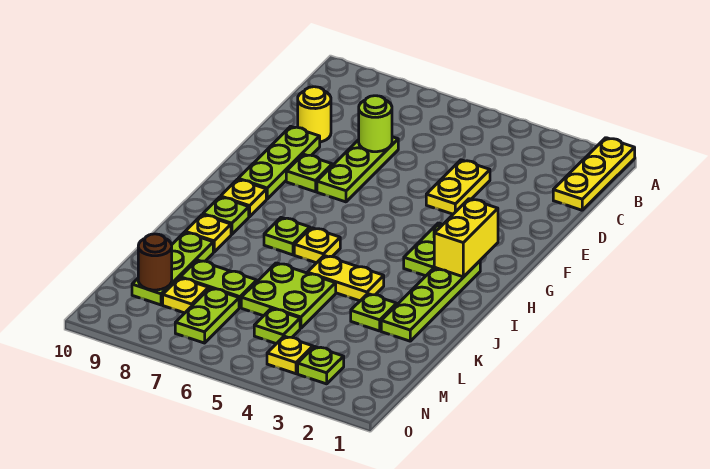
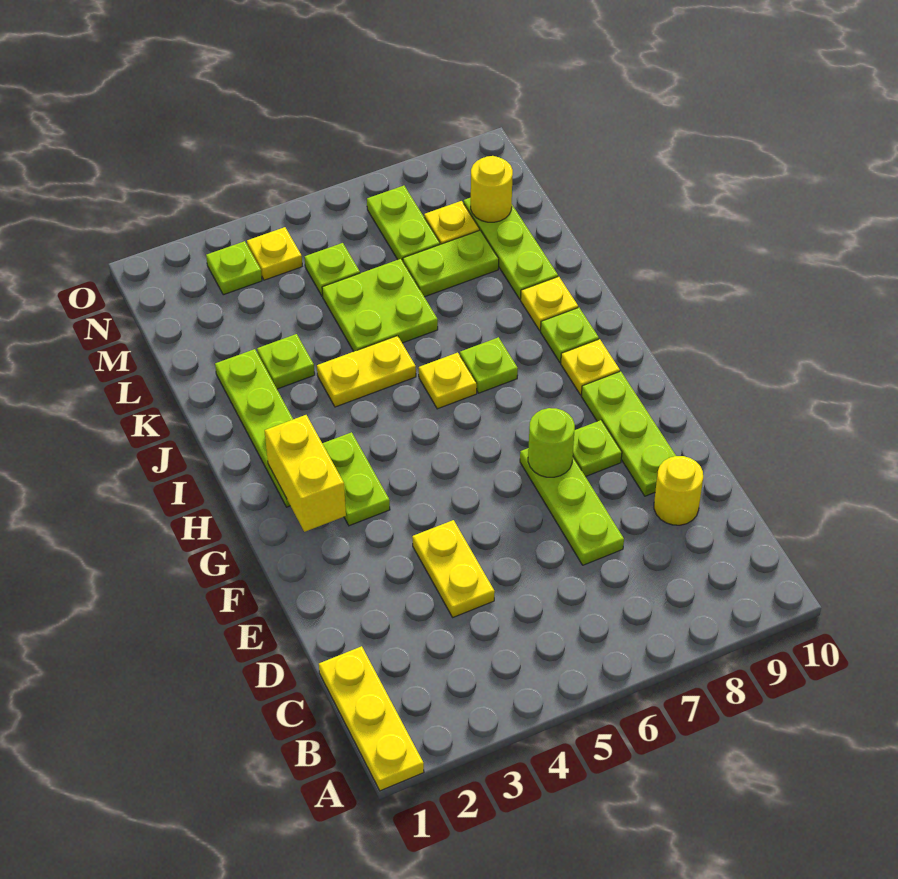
lime round brick D7 level 2 -> lime round brick F7 level 2
brown round brick M9 level 2 -> yellow round brick M9 level 2

